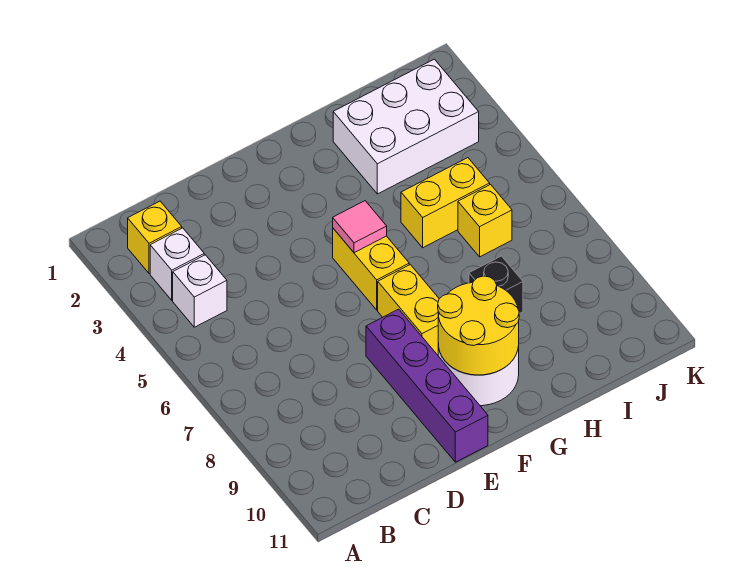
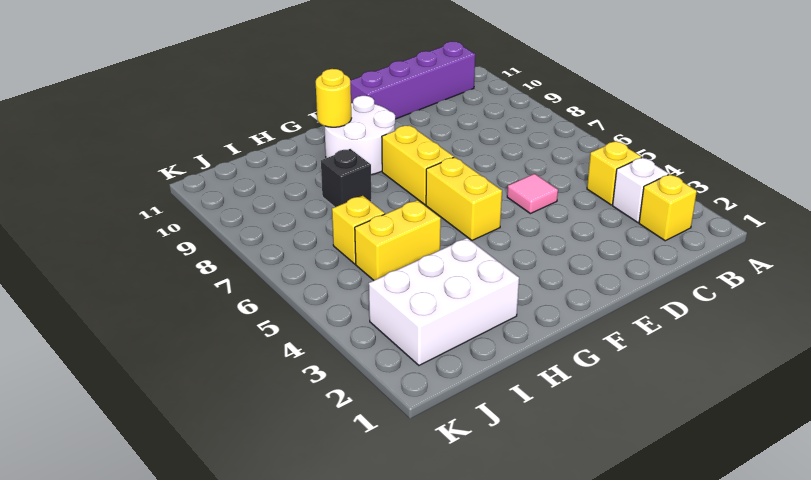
white brick B4 level 1 -> yellow brick B4 level 1
purple brick E8:E11 level 1 -> purple brick B11:E11 level 1
pink tile F5 level 2 -> pink tile D5 level 1
yellow round brick F9:G10 level 2 -> yellow round brick G10 level 2

